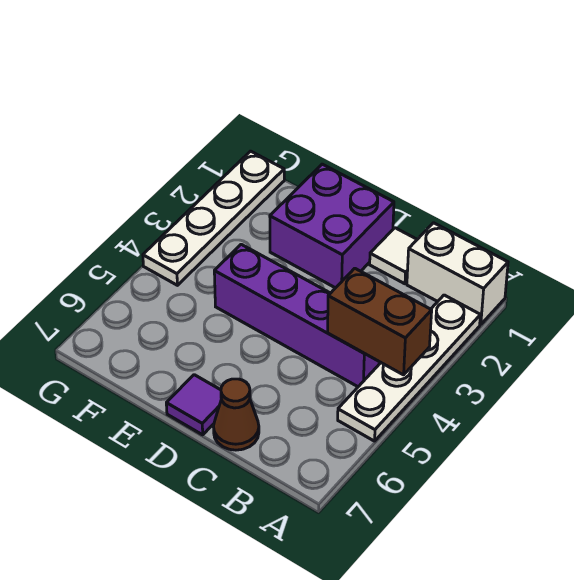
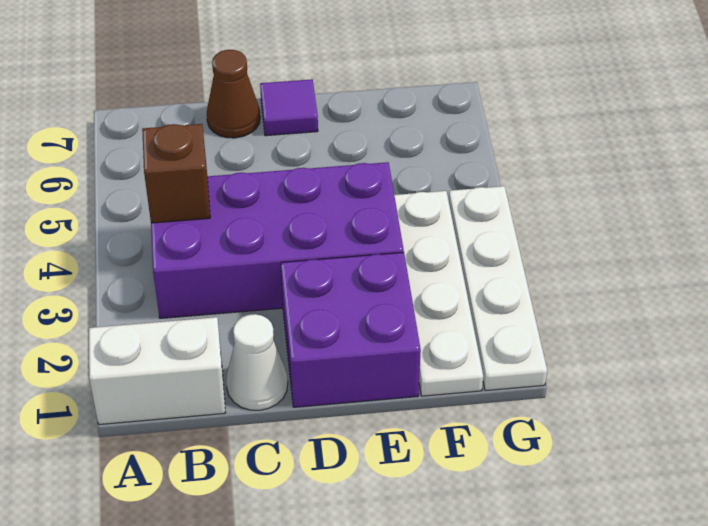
white plate A2:A5 level 1 -> white plate F1:F4 level 1
brown brick A4:B4 level 2 -> brown brick B4 level 2
purple brick B4:E4 level 1 -> purple brick B3:E4 level 1
white tile C1 level 1 -> white cone C1 level 1

